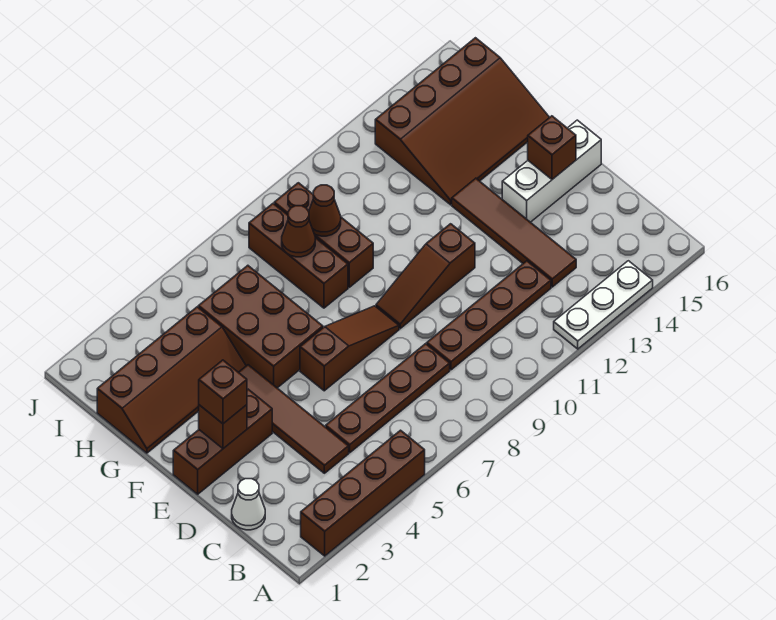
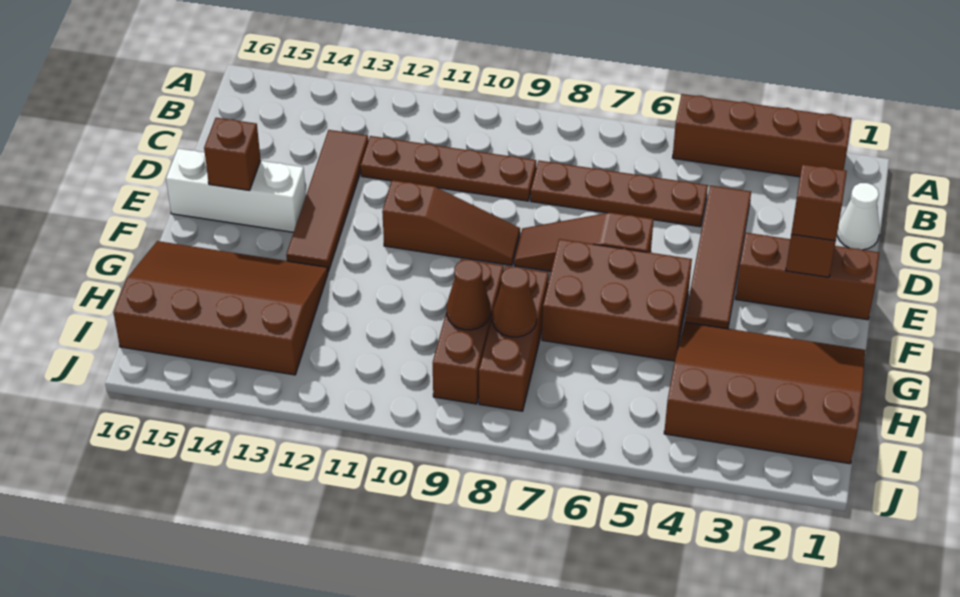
white plate A12:A14 level 1 -> none
brown brick F5:H6 level 1 -> brown brick F5:G7 level 1
brown slope G1:H4 level 1 top H -> brown slope G1:I4 level 1 top I

